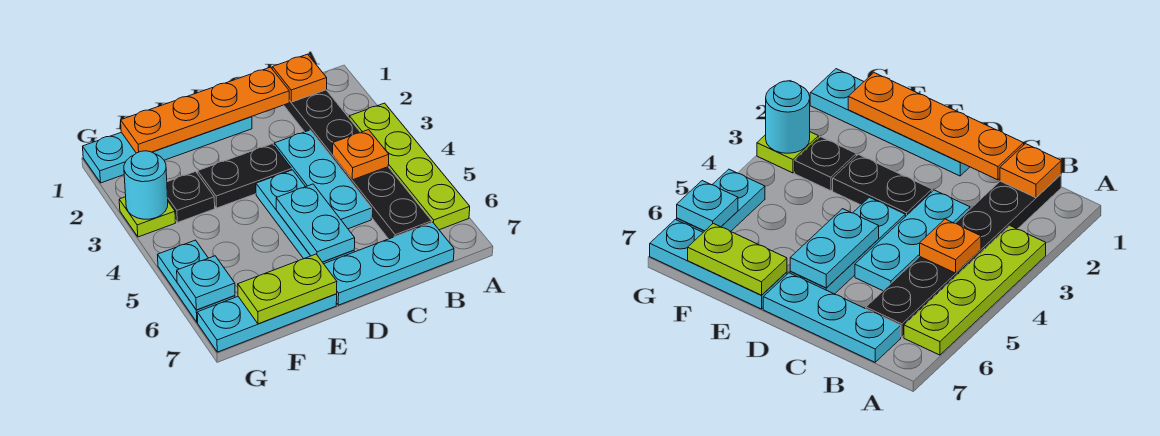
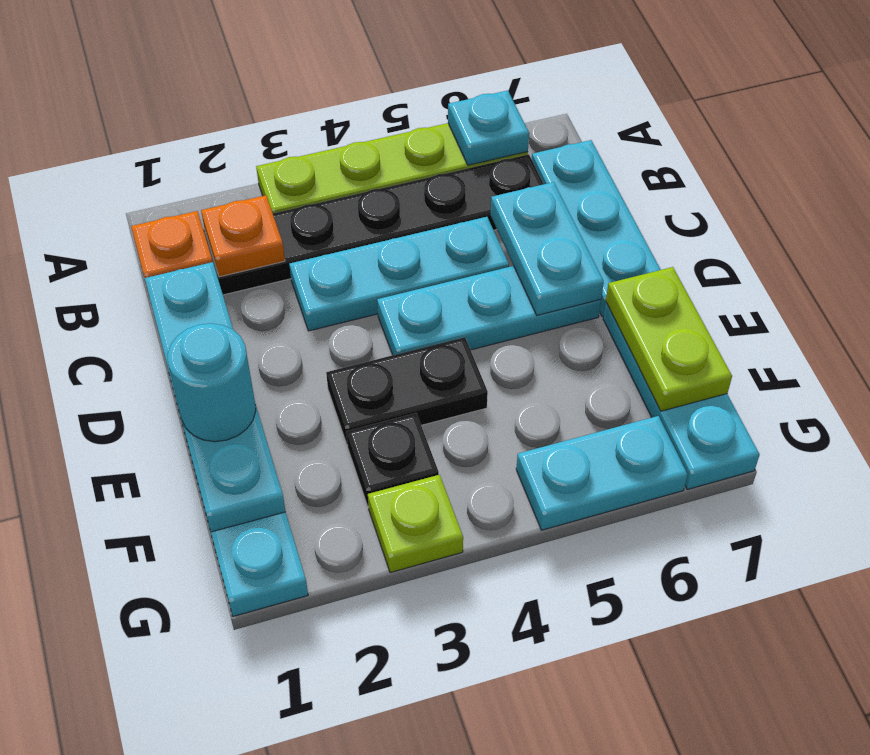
orange plate B4 level 2 -> orange plate B2 level 2
orange plate C1:F1 level 2 -> cyan plate C1:F1 level 2
black plate D3:E3 level 1 -> black plate E3:E4 level 1
cyan plate D5:D6 level 2 -> cyan plate C6:D6 level 2
cyan round brick G3 level 2 -> cyan round brick E1 level 3
cyan plate G6 level 2 -> cyan plate A6 level 2

